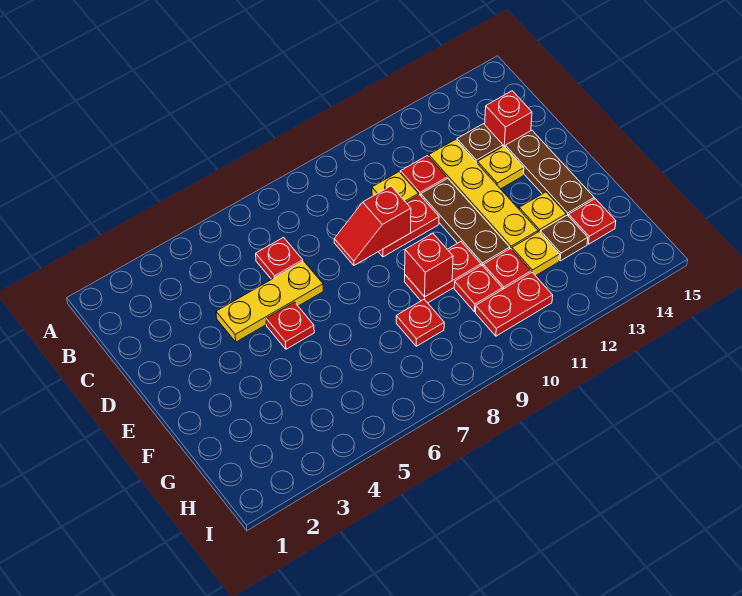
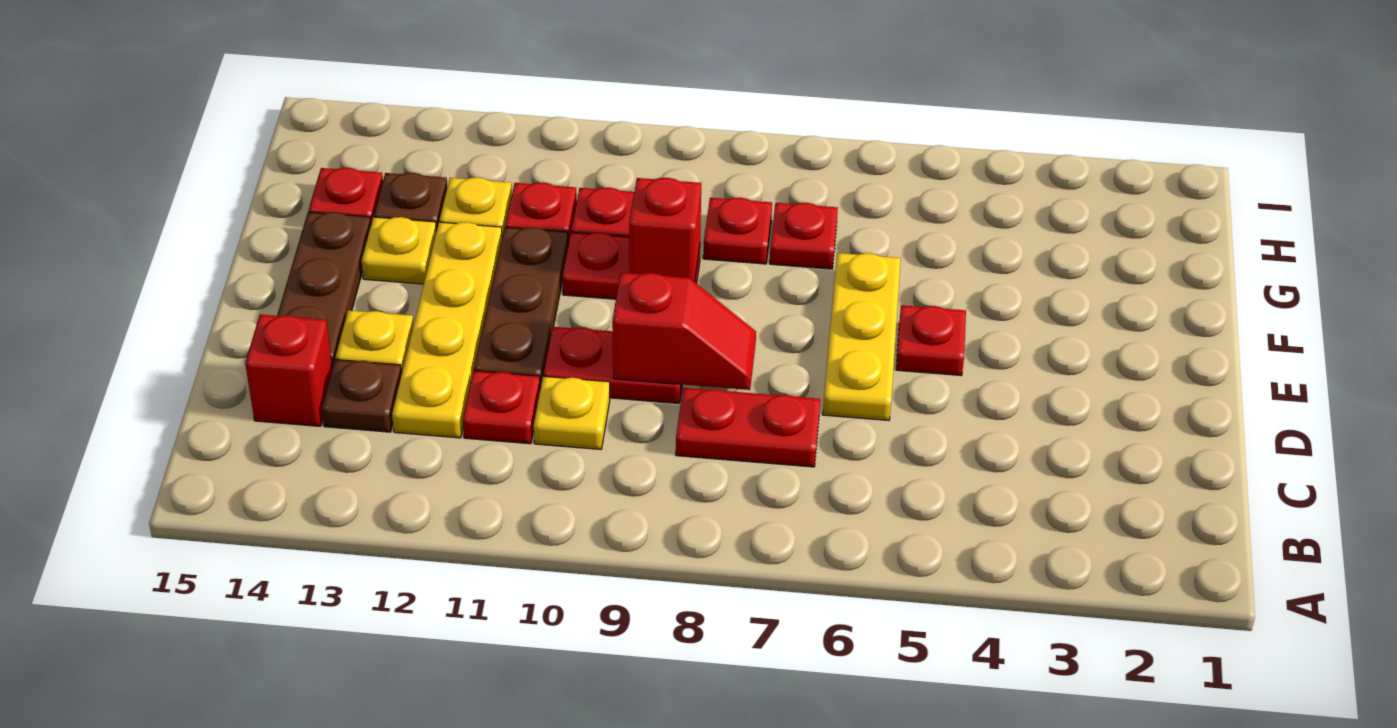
red plate C6 level 1 -> red plate G7 level 1
yellow plate D4:D6 level 1 -> yellow plate D6:F6 level 1
red plate H10:H11 level 1 -> red plate C7:C8 level 1

